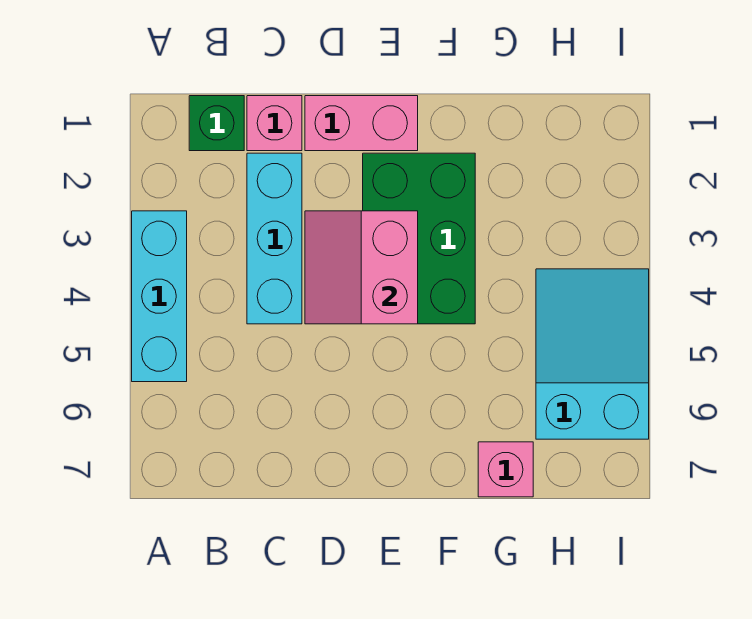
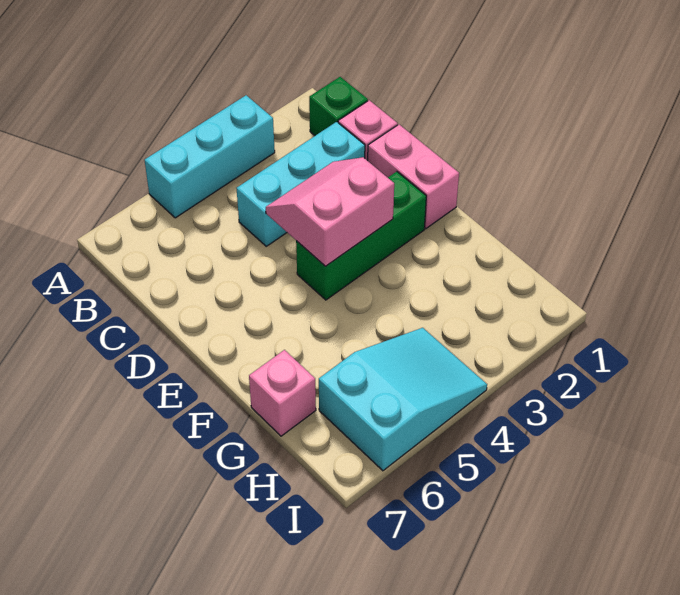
green brick E2:F4 level 1 -> green brick E2:E4 level 1

